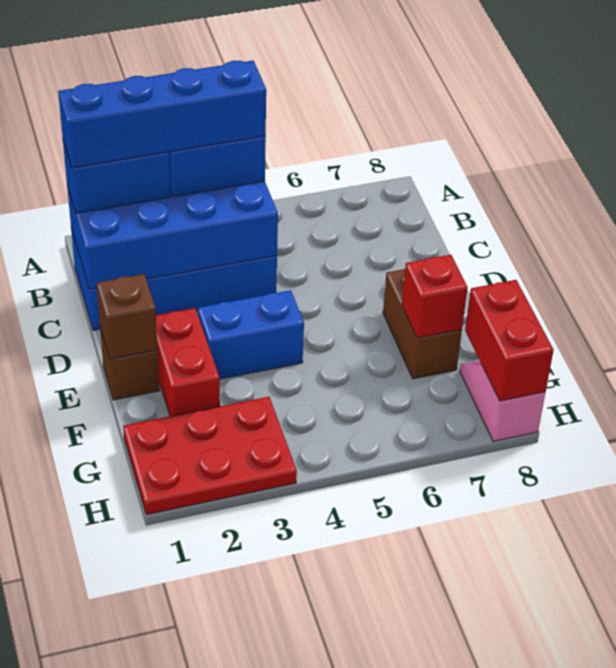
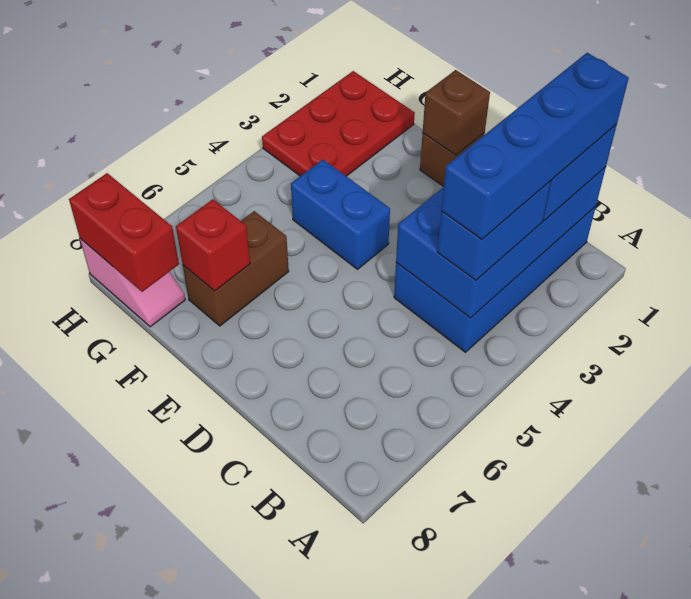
red brick E2:F2 level 1 -> none
blue brick E3:E4 level 1 -> blue brick E4:F4 level 1
brown brick E7:F7 level 1 -> brown brick F6:F7 level 1

